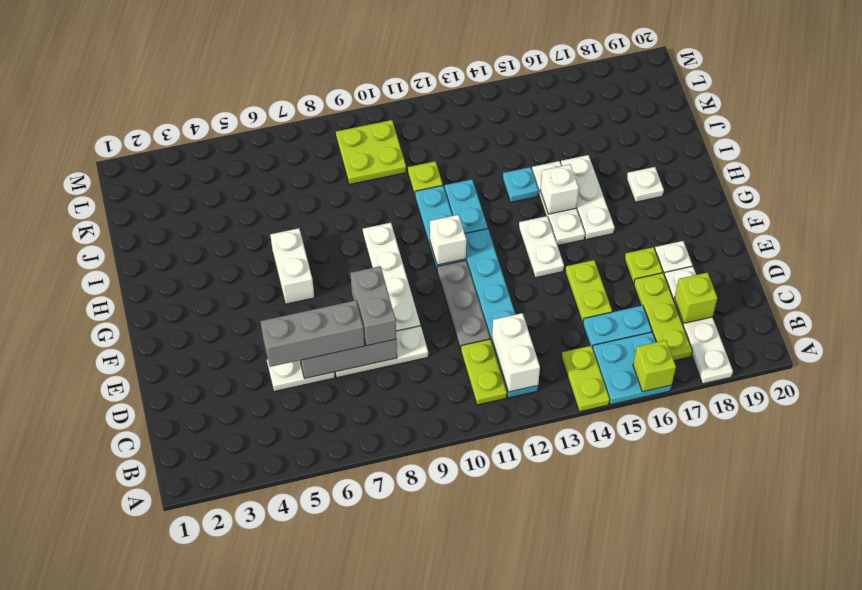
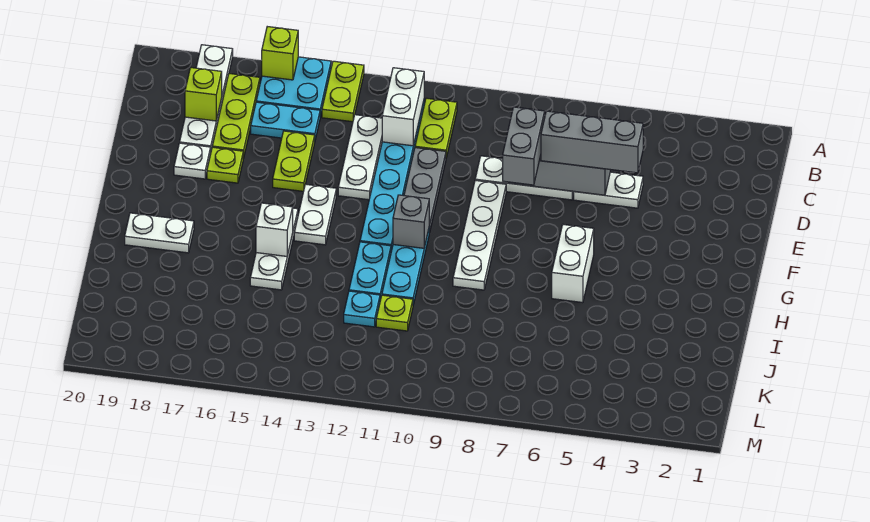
white brick G11 level 2 -> grey brick G11 level 2
white plate G16:I16 level 1 -> white plate C13:E13 level 1
white plate H18 level 1 -> white plate H18:H19 level 1
cyan plate I14 level 1 -> cyan plate J12 level 1
lime plate K9:L10 level 1 -> none

